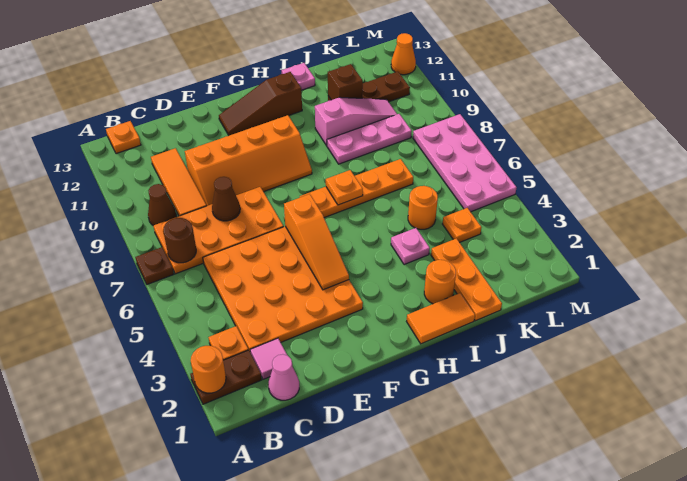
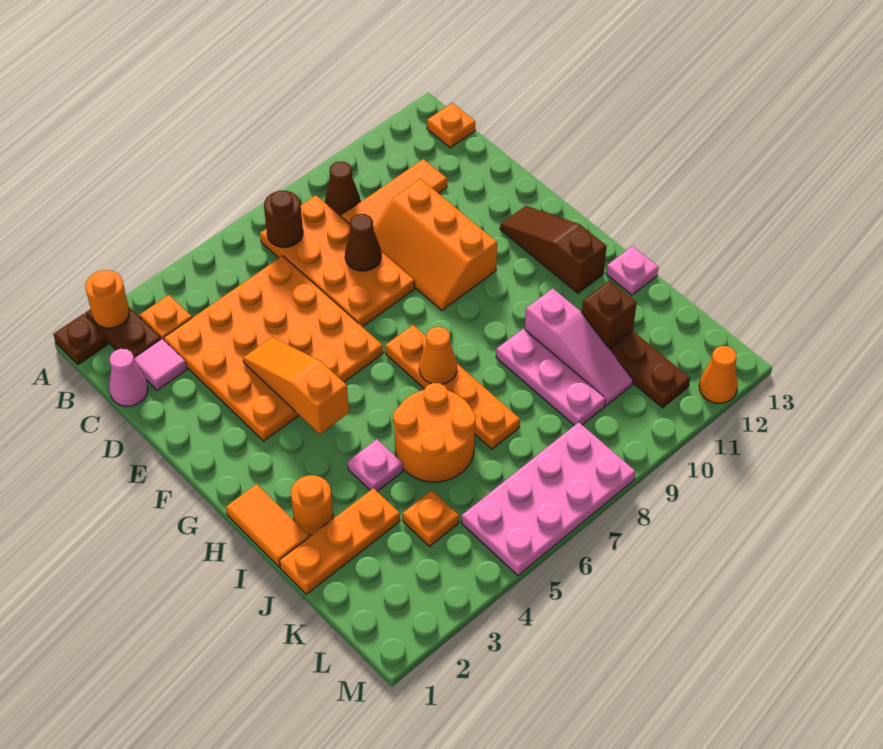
brown plate A7 level 1 -> brown plate A1 level 1
orange slope D9:G10 level 1 top 10 -> orange slope D9:F10 level 1 top 10
orange slope F4:F6 level 2 top 6 -> orange slope E4:G4 level 2 top G
orange plate H7 level 2 -> orange cone H7 level 2
orange round brick J5 level 1 -> orange round brick I5:J6 level 1

